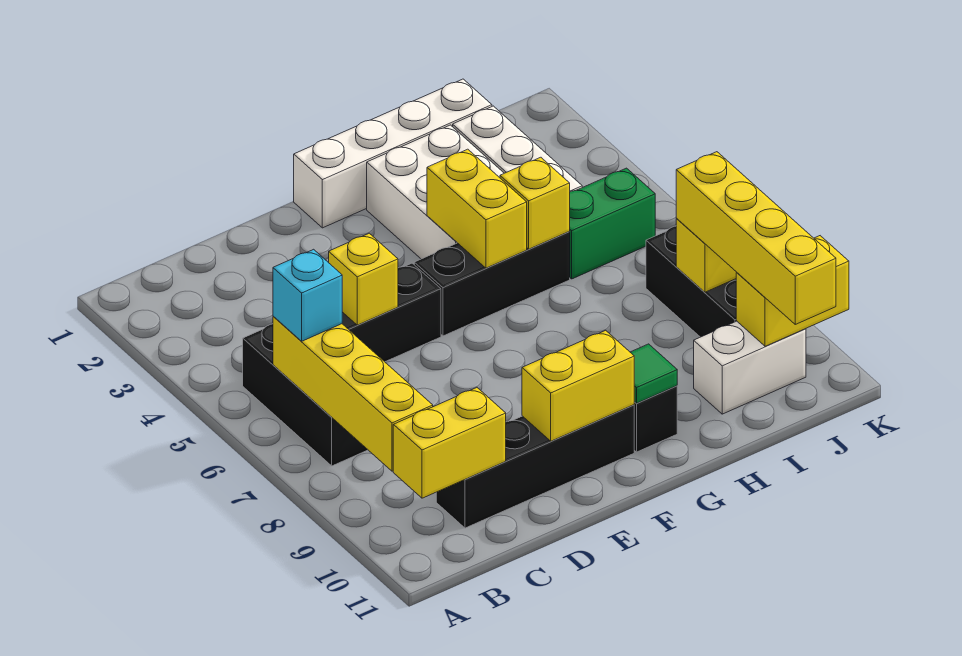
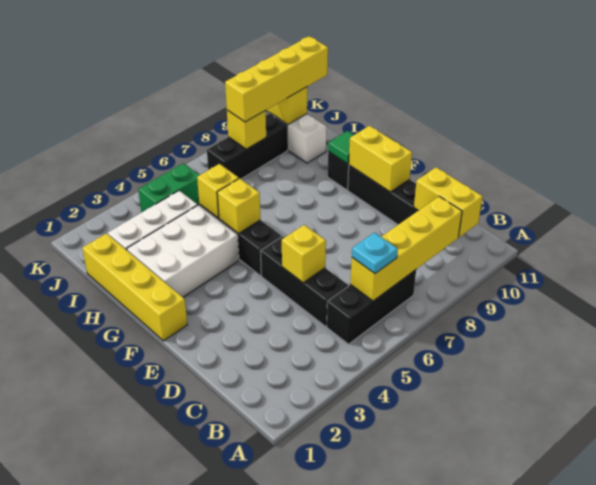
cyan brick B6 level 3 -> cyan plate B6 level 3
white brick F1:I1 level 1 -> yellow brick F1:I1 level 1
yellow brick G4:G5 level 2 -> yellow brick G5 level 2
green brick I5:J5 level 1 -> green brick J4:J5 level 1

